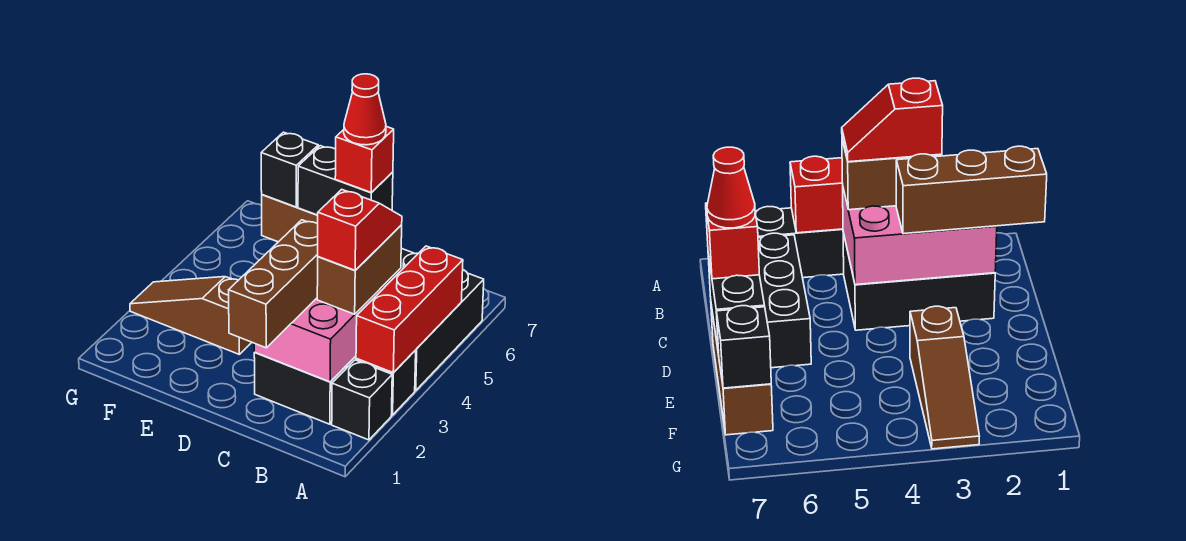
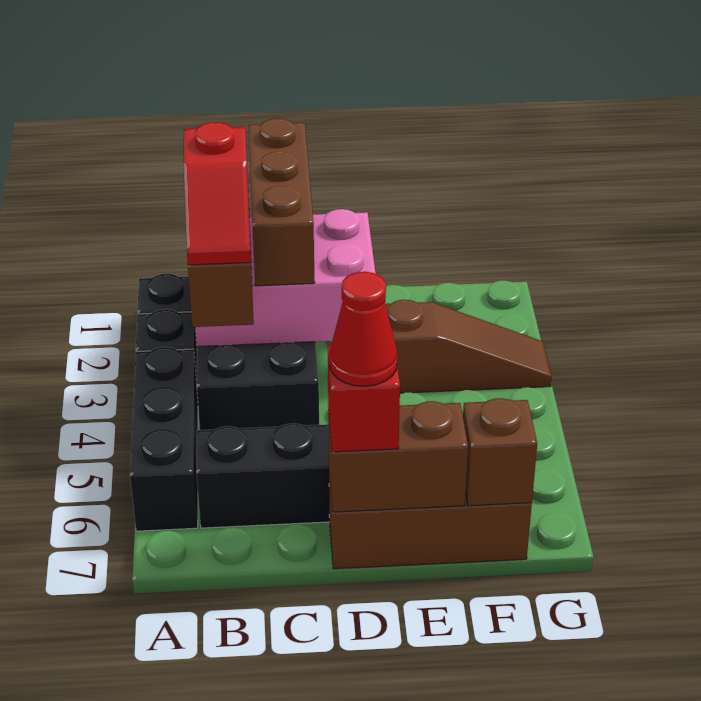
red brick A3:A5 level 2 -> none
pink brick B2:C4 level 2 -> pink brick B2:D3 level 2
black brick D7:E7 level 2 -> brown brick D7:E7 level 2
black brick F7 level 2 -> brown brick F7 level 2

